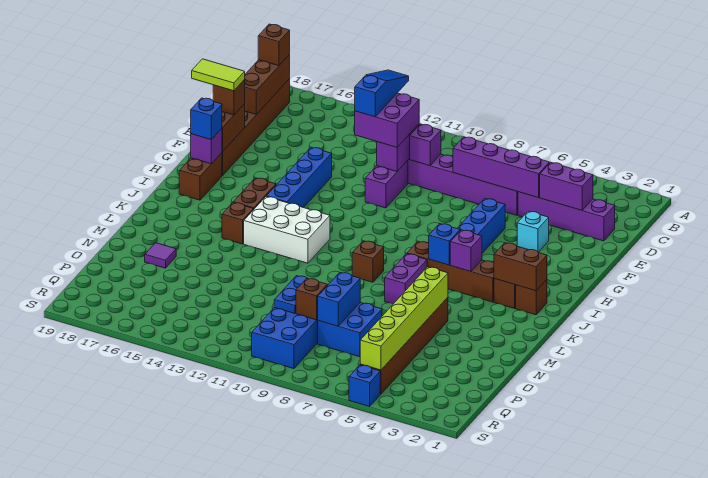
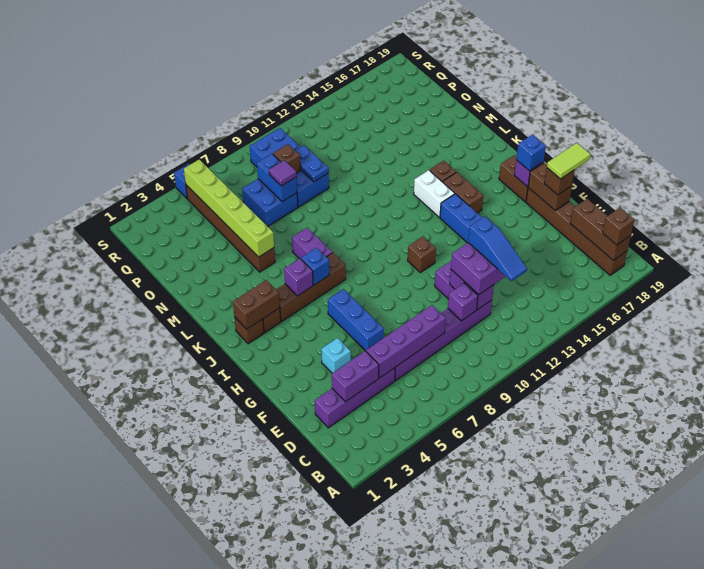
white brick J12:K14 level 1 -> white brick J14:K14 level 1
brown brick K9 level 1 -> brown brick H11 level 1
purple tile N17 level 1 -> purple tile O8 level 3

